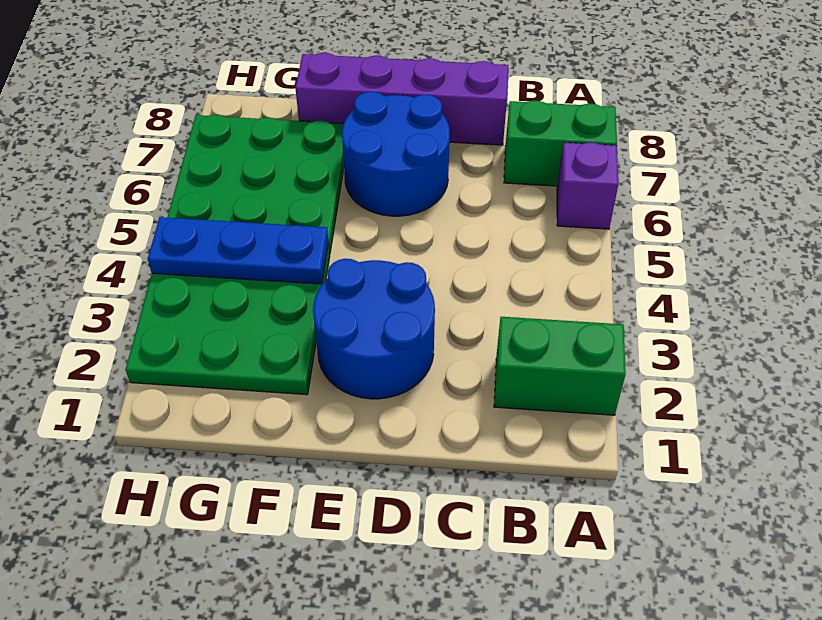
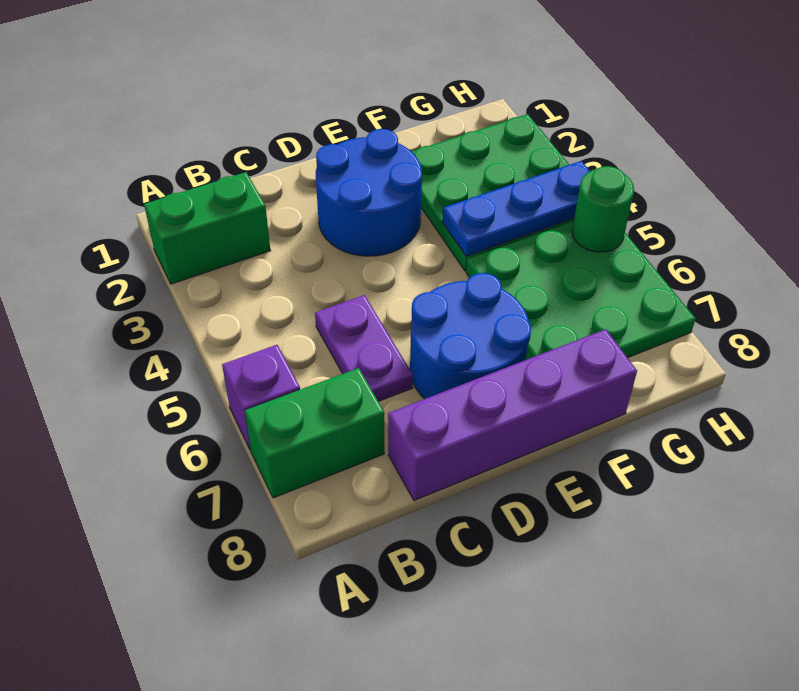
none -> purple plate C5:C6 level 1
none -> green round brick H5 level 2

